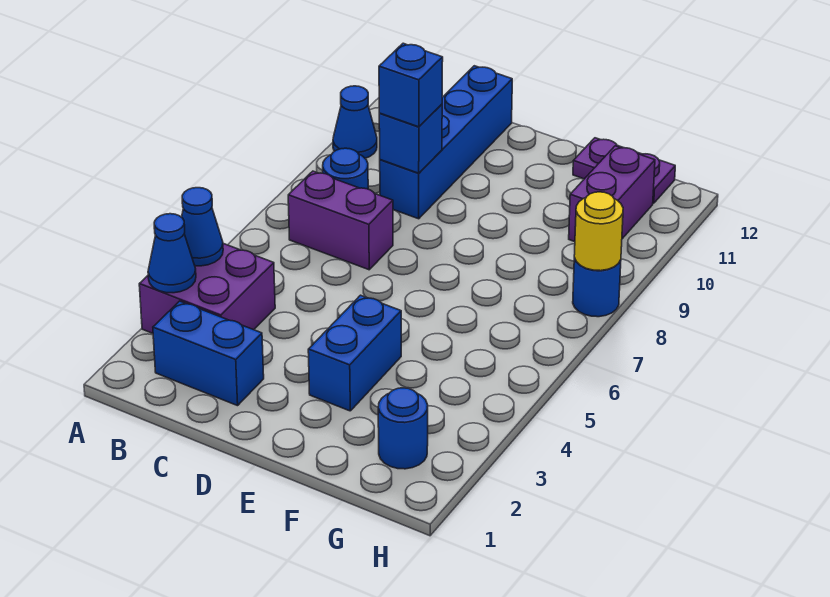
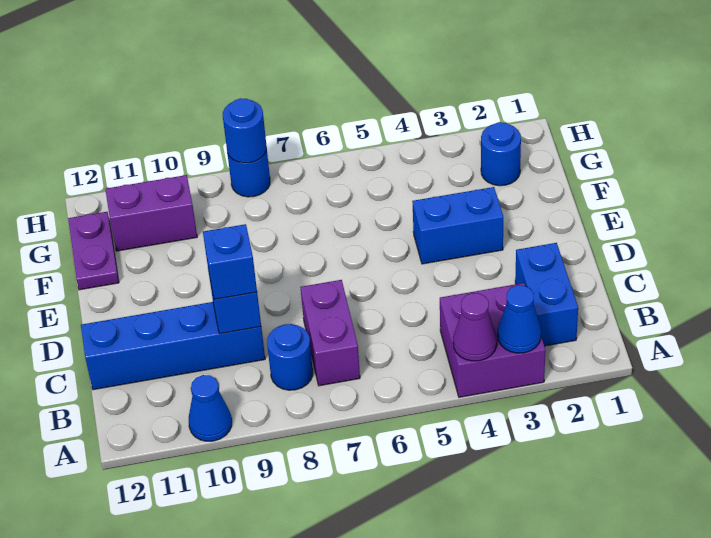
blue cone A4 level 2 -> purple cone A4 level 2
yellow round brick H8 level 2 -> blue round brick H8 level 2

